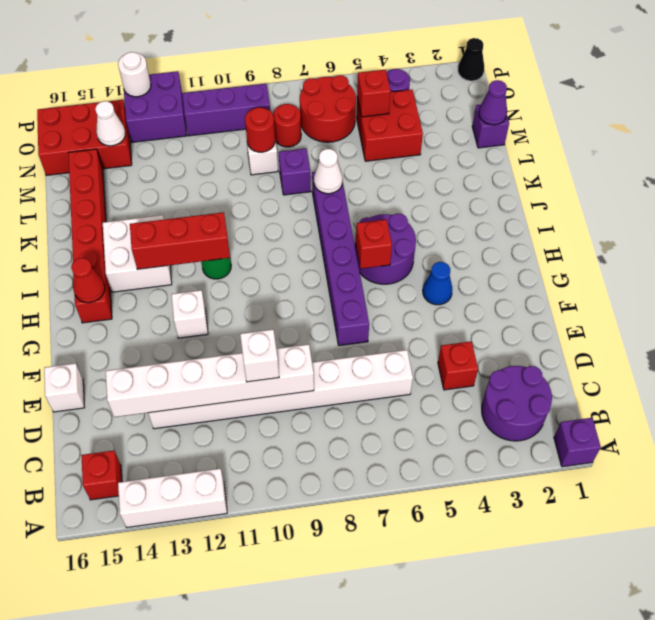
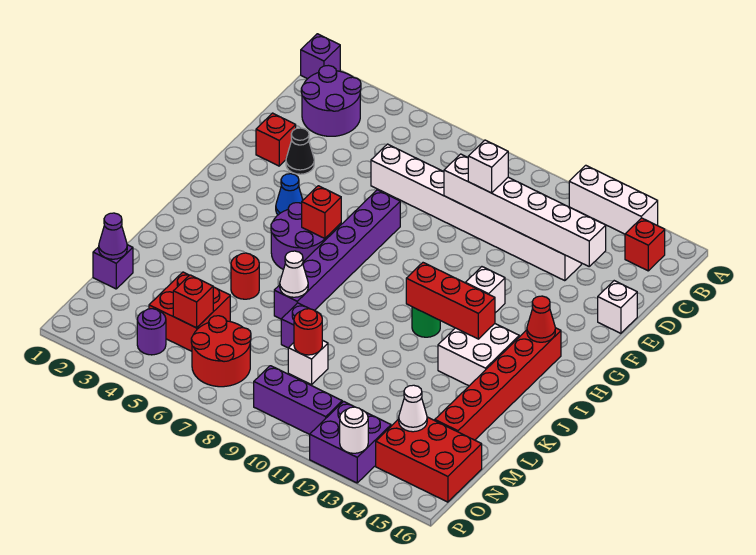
red brick D4 level 1 -> red brick E2 level 1
red round brick N8 level 1 -> red round brick K5 level 1
black cone P1 level 1 -> black cone E3 level 1

